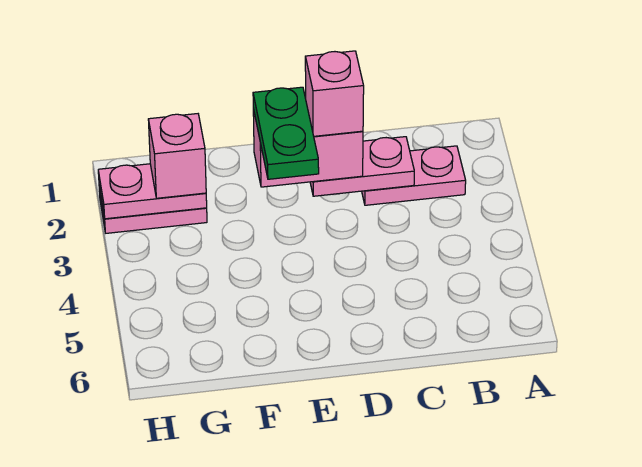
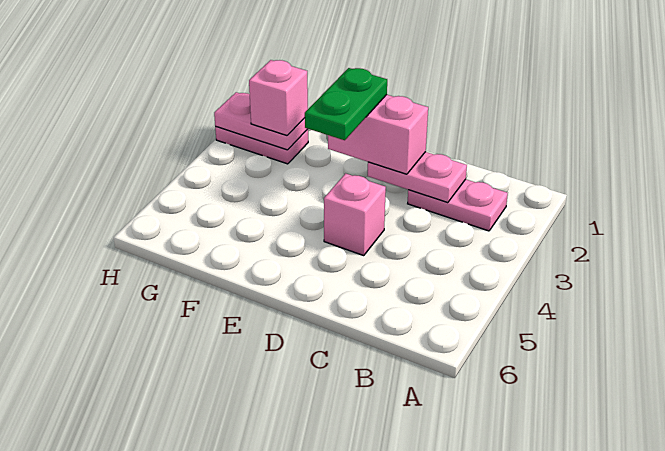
pink brick D2 level 4 -> pink brick D4 level 1

